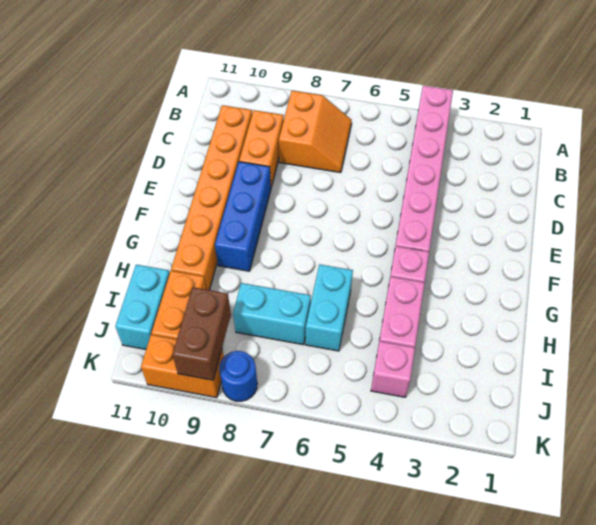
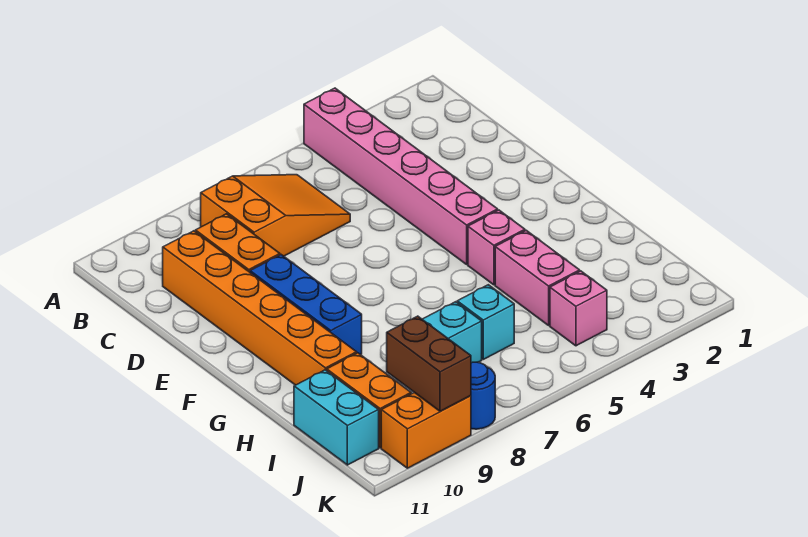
orange slope B7:C8 level 1 top 8 -> orange slope B6:C8 level 1 top 8
cyan brick H6:I6 level 1 -> cyan brick I6 level 1

